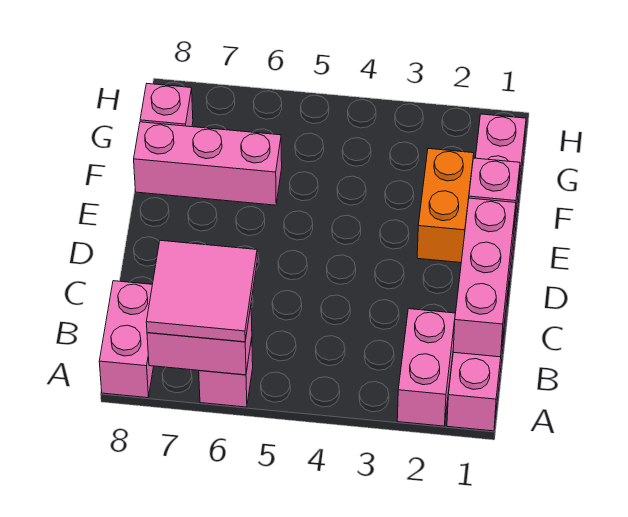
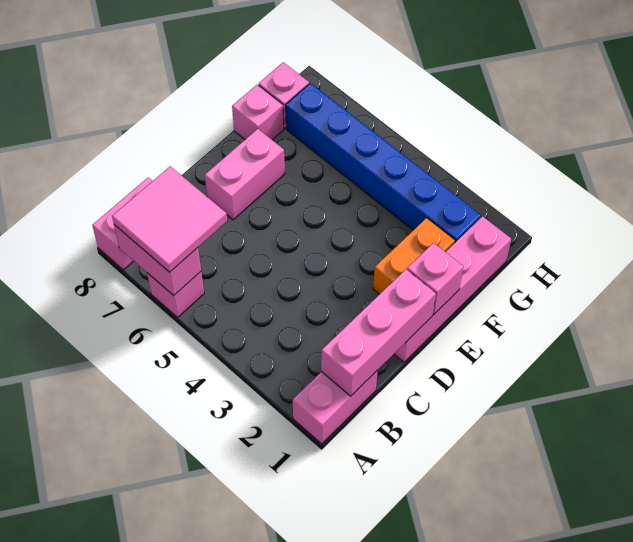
pink brick A2:B2 level 1 -> pink brick D7:E7 level 1
pink brick F6:F8 level 1 -> pink brick F8 level 1
none -> blue brick G2:G7 level 1

